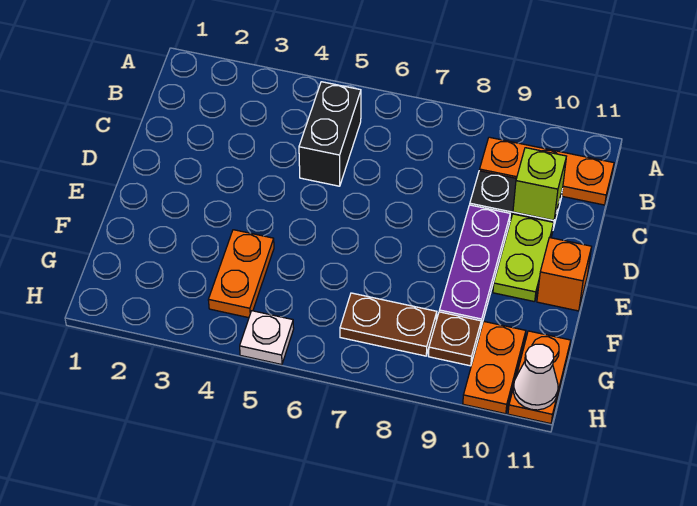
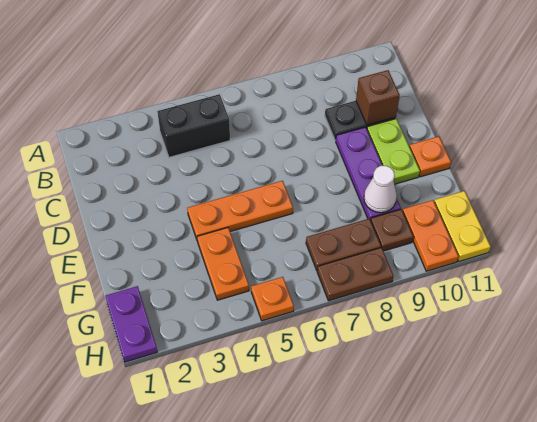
black brick B5:C5 level 1 -> black brick B4:B5 level 1
orange plate B9:B11 level 1 -> orange plate E4:E6 level 1
lime brick C10 level 2 -> brown brick C10 level 2
orange brick E11 level 1 -> orange plate E11 level 1
none -> purple plate G1:H1 level 1
orange plate G11:H11 level 1 -> yellow plate G11:H11 level 1
white plate H5 level 1 -> orange plate H5 level 1
none -> brown plate H7:H8 level 1
white cone H11 level 2 -> white cone F9 level 2

